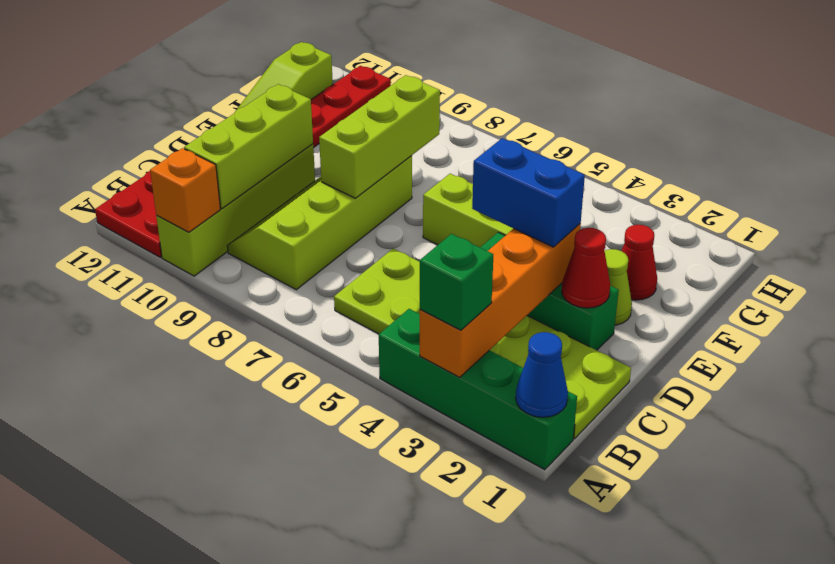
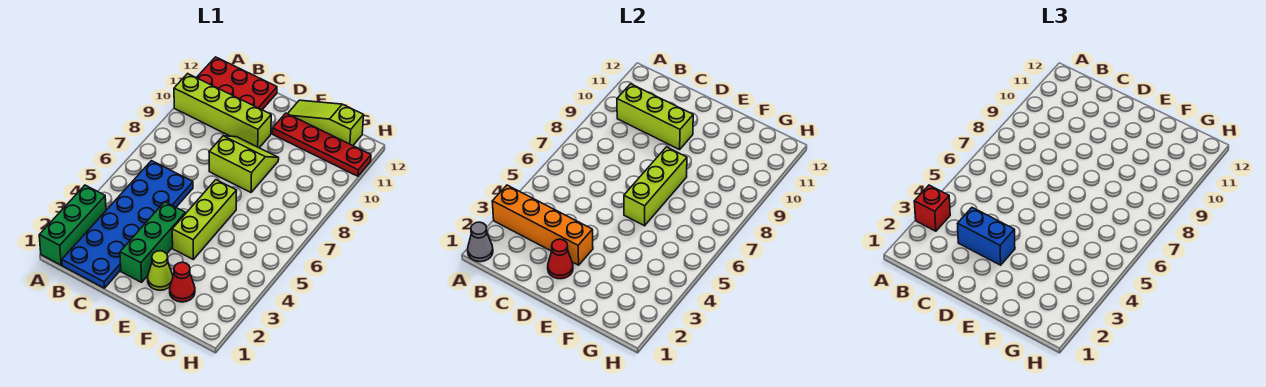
green brick A1:A4 level 1 -> green brick A1:A3 level 1
blue cone A1 level 2 -> grey cone A1 level 2
green brick A3 level 3 -> red brick A3 level 3
orange brick A10 level 2 -> none
lime plate B1:C6 level 1 -> blue plate B1:C6 level 1
lime slope B8:E9 level 1 top 8 -> lime slope D8:E9 level 1 top 8
blue brick D3:D4 level 3 -> blue brick C3:D3 level 3
lime brick D8:F8 level 2 -> lime brick E6:E8 level 2

